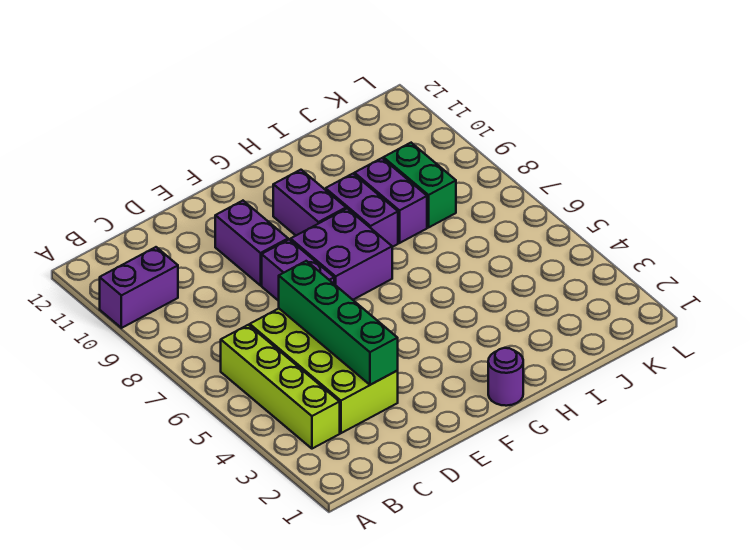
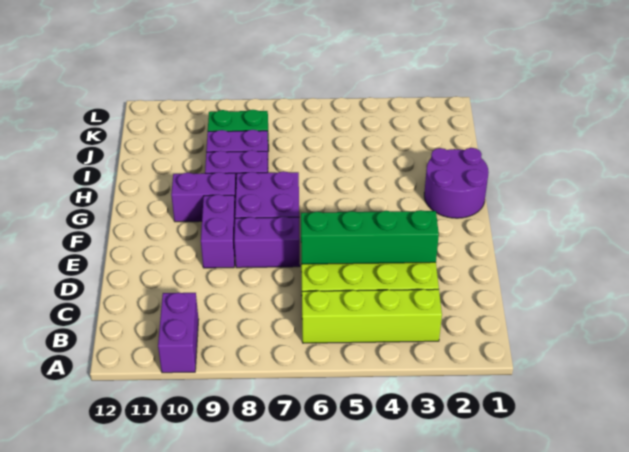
purple brick E9:E10 level 1 -> purple brick E9:F9 level 1
purple round brick G1 level 1 -> purple round brick G1:H2 level 1

